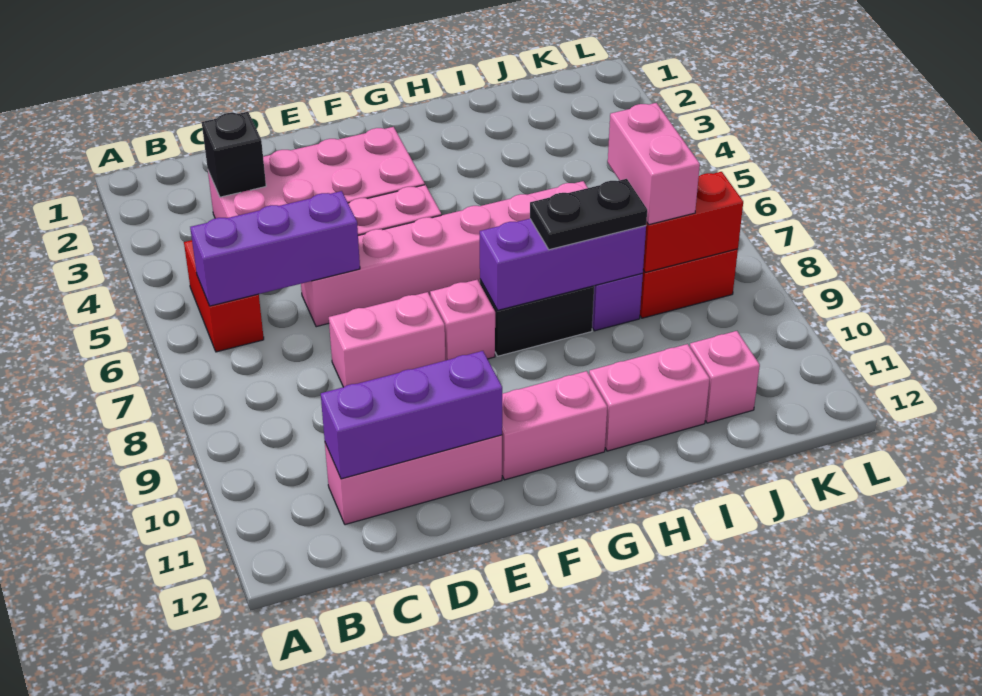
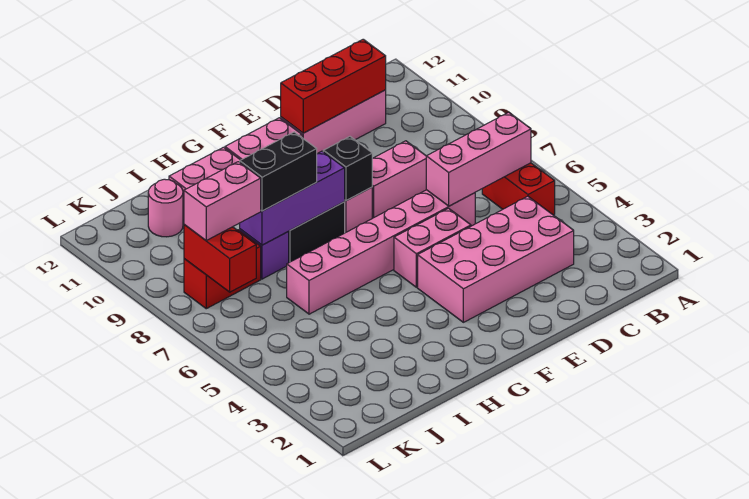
purple brick B6:D6 level 2 -> pink brick B6:D6 level 2
black brick C3 level 2 -> black brick F8 level 2
purple brick C11:E11 level 2 -> red brick C11:E11 level 2
black plate H8:I8 level 3 -> black brick H8:I8 level 3
pink brick J7:J8 level 3 -> pink brick J8:K8 level 3
red brick J8:K8 level 2 -> red brick K7:K8 level 2
pink brick J11 level 1 -> pink round brick J11 level 1

